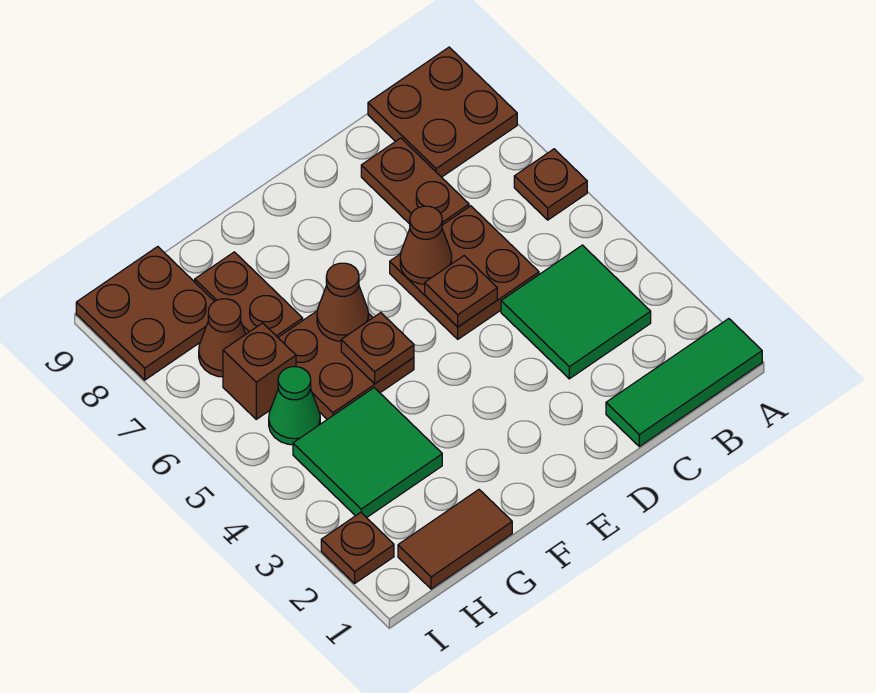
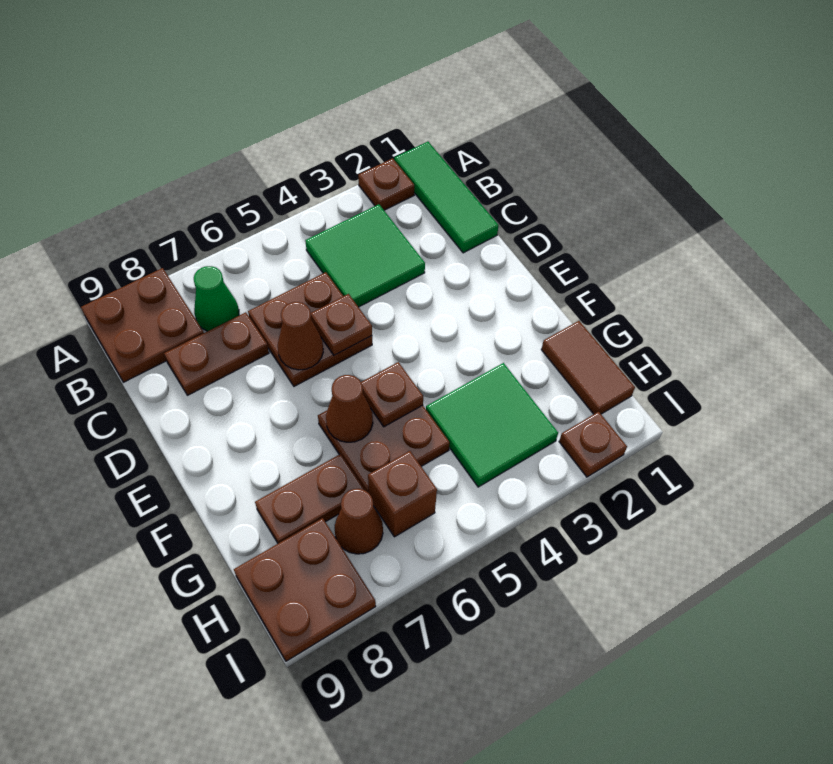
brown plate A6 level 1 -> brown plate A2 level 1
green cone H5 level 1 -> green cone B7 level 1

